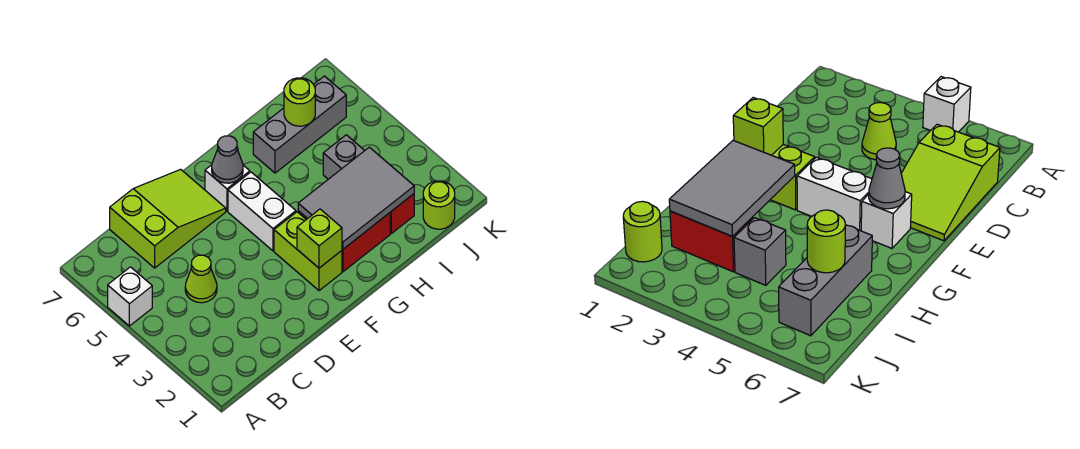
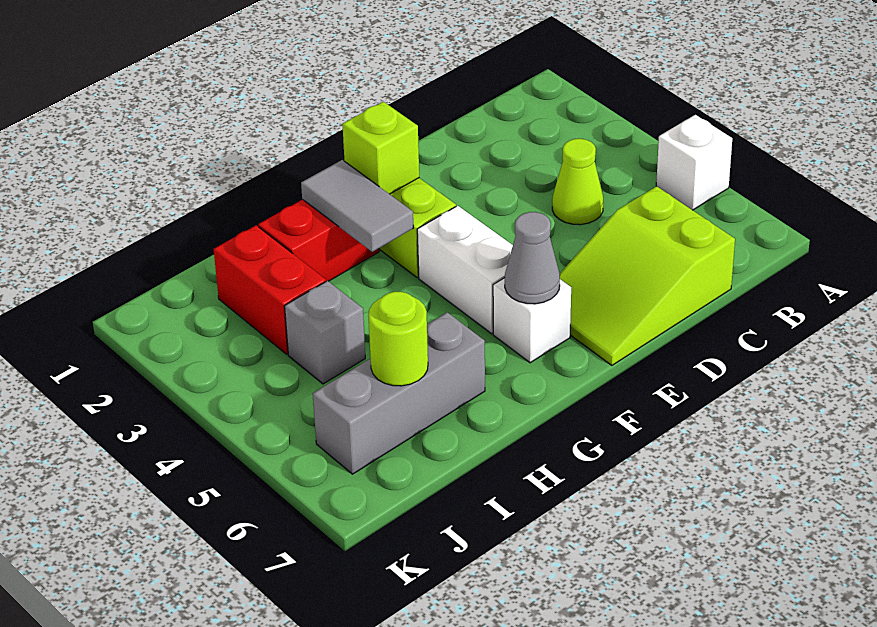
grey tile G2:I3 level 2 -> grey tile G2:G3 level 2
lime round brick J1 level 1 -> none

